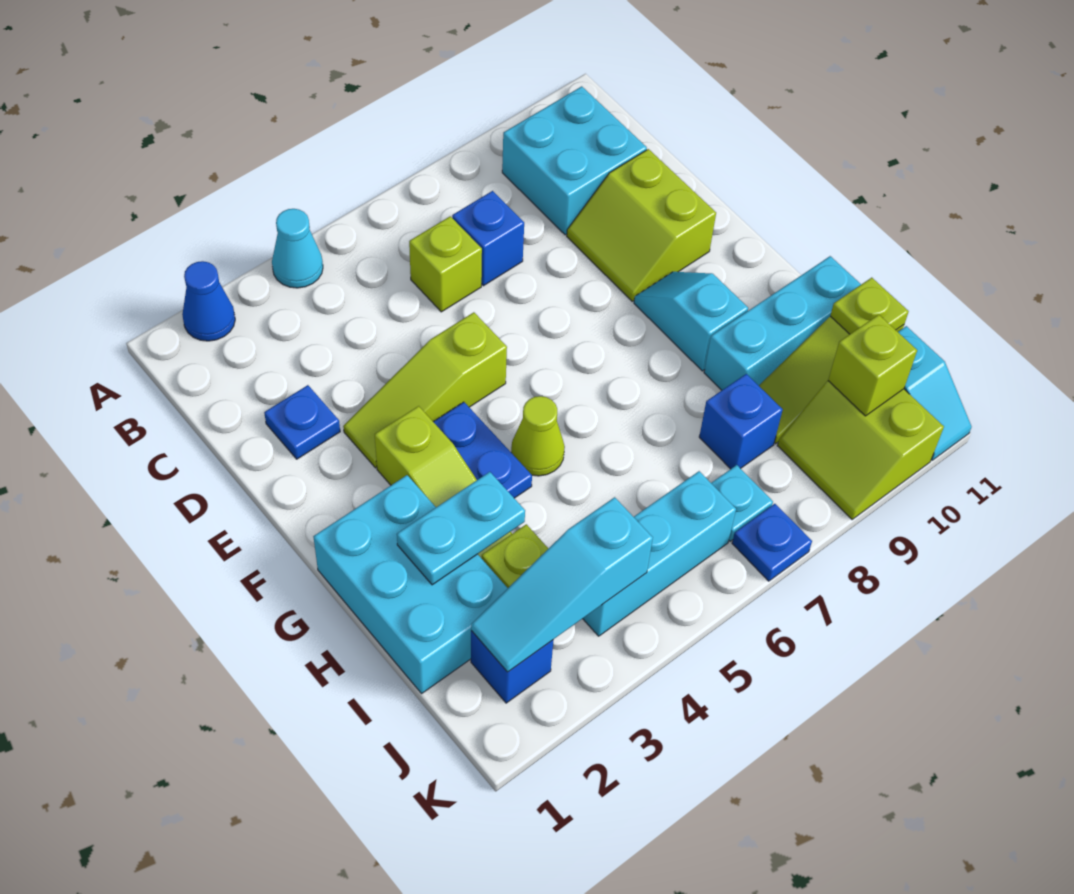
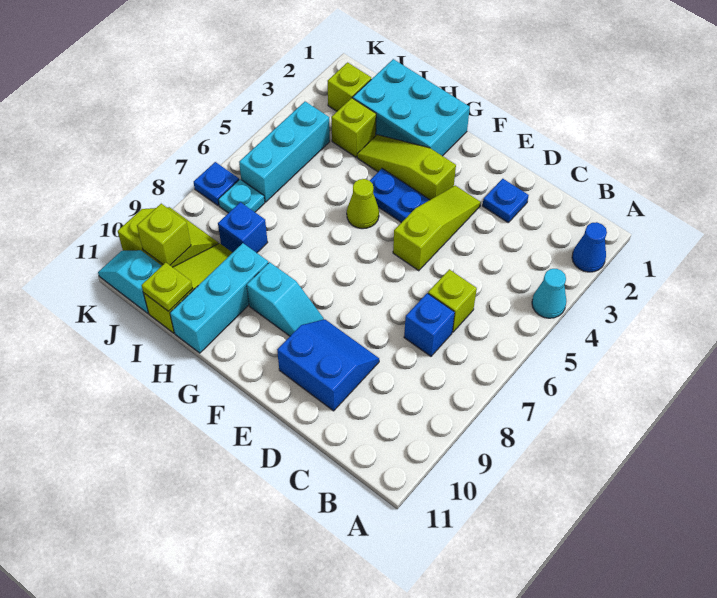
cyan brick B9:C10 level 1 -> none
lime slope D9:E10 level 1 top 10 -> blue slope D9:E10 level 1 top 10
cyan plate H2:H3 level 2 -> none
blue brick J2 level 1 -> lime brick J2 level 1
cyan slope J2:J4 level 2 top 4 -> none

